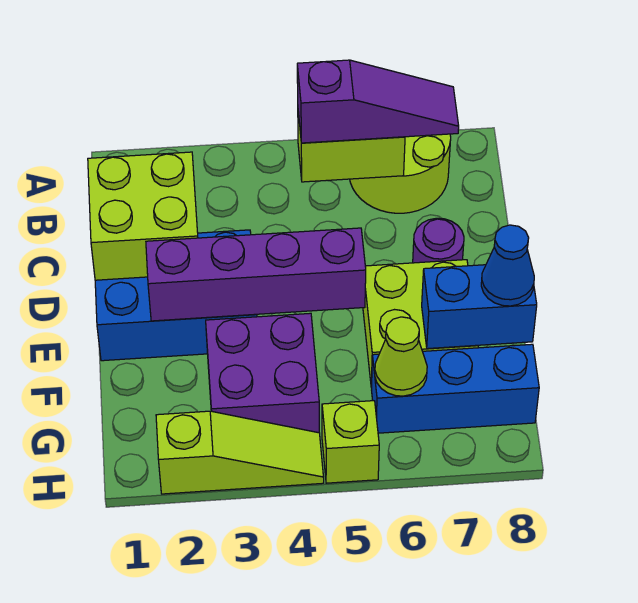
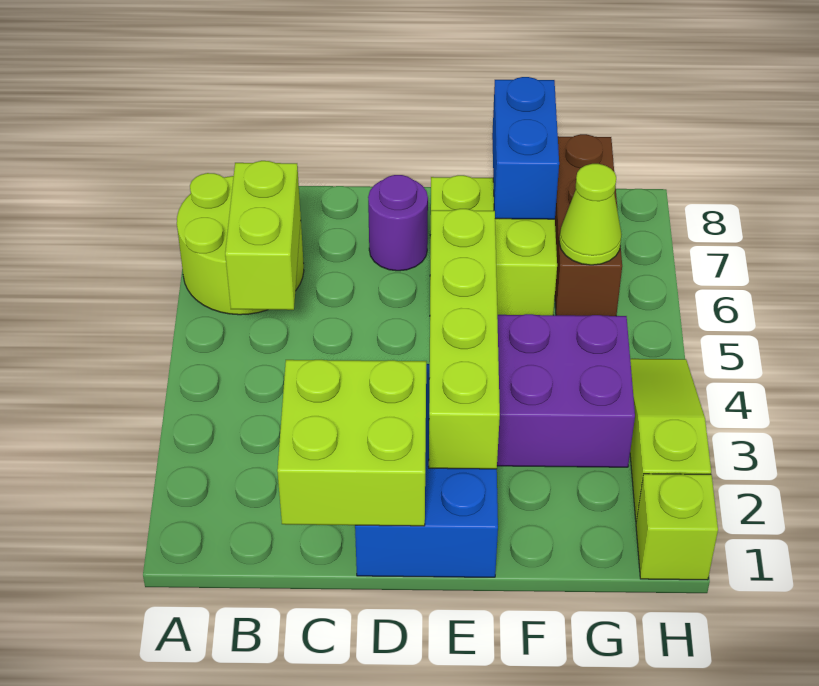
purple slope B5:B7 level 3 top 5 -> none
purple brick E2:E5 level 2 -> lime brick E2:E5 level 2
blue cone F8 level 3 -> none
blue brick G6:G8 level 1 -> brown brick G6:G8 level 1
lime brick H5 level 1 -> lime brick H1 level 1

